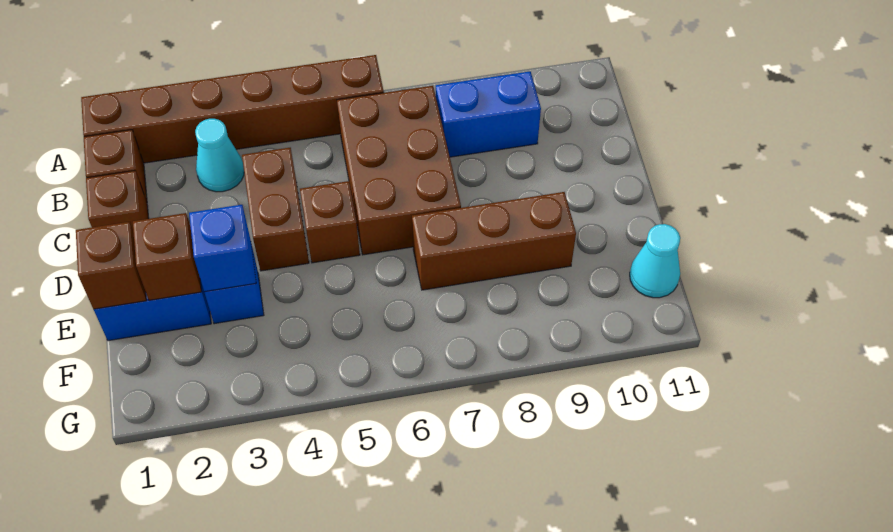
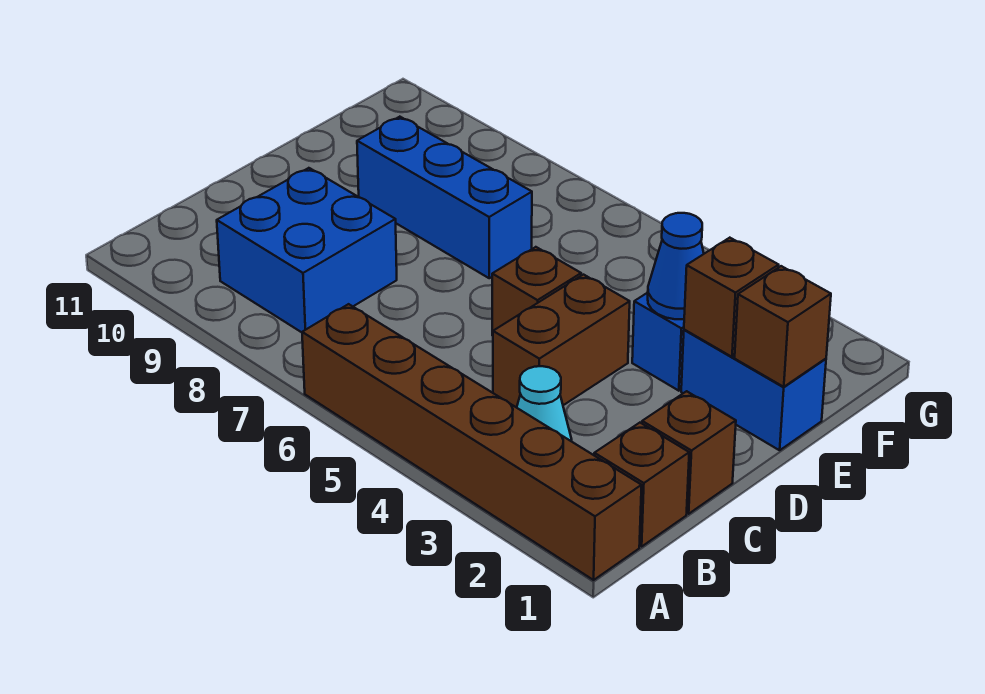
brown brick B6:D7 level 1 -> none
blue brick B8:B9 level 1 -> blue brick B8:C9 level 1
blue brick E3 level 2 -> blue cone E3 level 2
brown brick E7:E9 level 1 -> blue brick E7:E9 level 1
cyan cone F11 level 1 -> none

